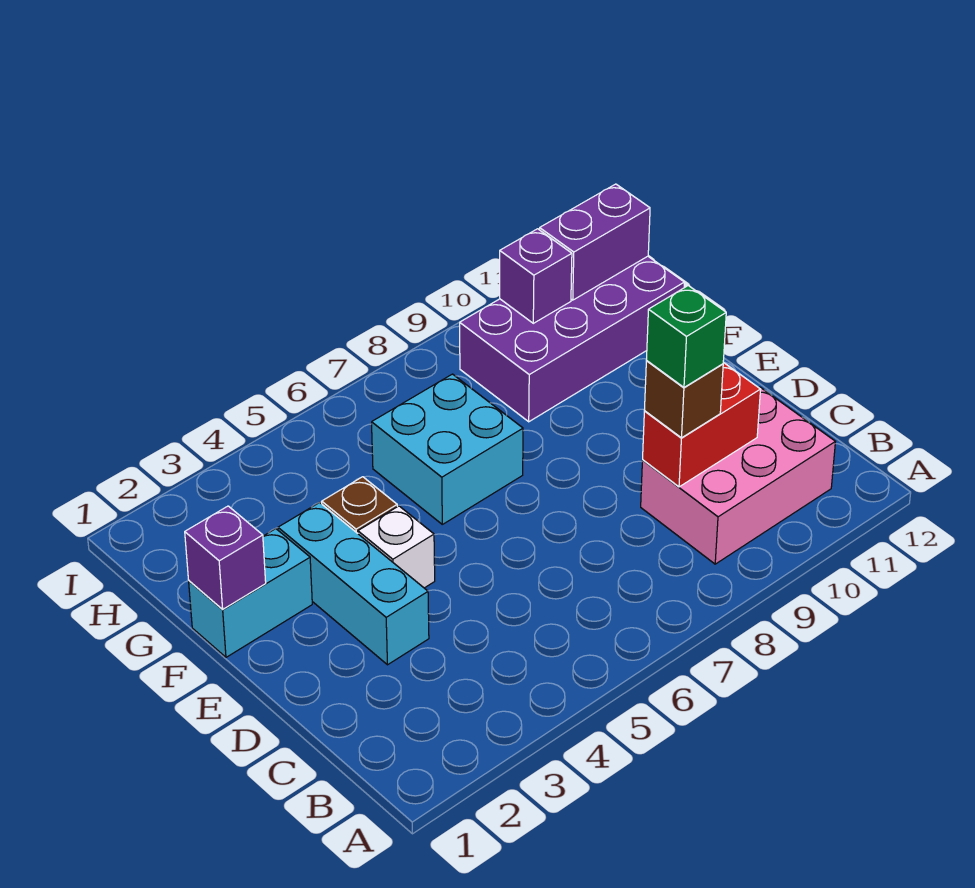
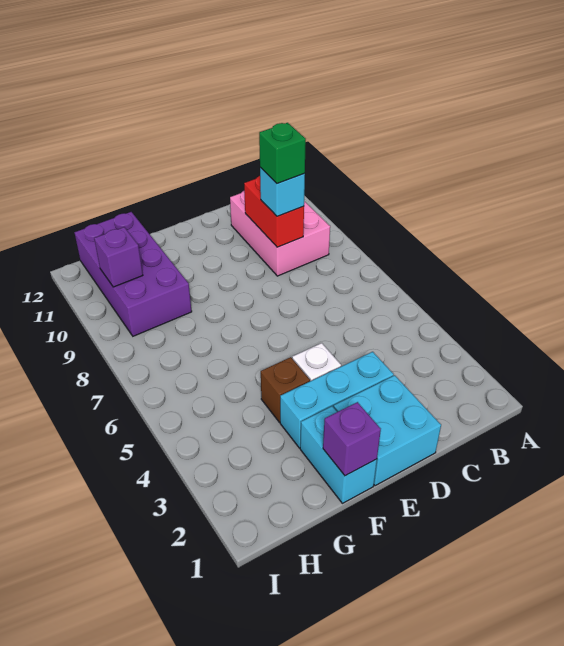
brown brick C9 level 3 -> cyan brick C9 level 3
cyan brick F6:G7 level 1 -> cyan brick D1:E2 level 1
purple brick H11:H12 level 2 -> none

